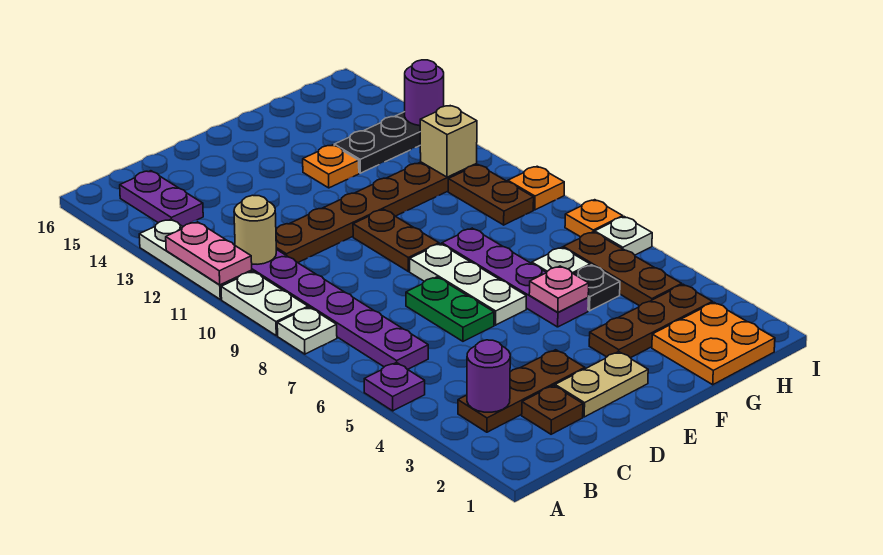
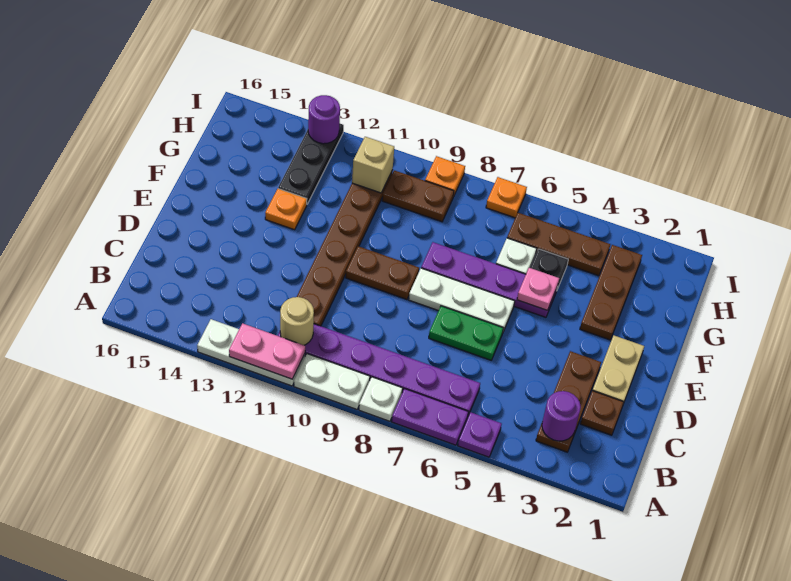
purple plate B14:B15 level 1 -> purple plate A6:A7 level 1
orange plate G1:H2 level 1 -> none
white plate I6 level 1 -> none

